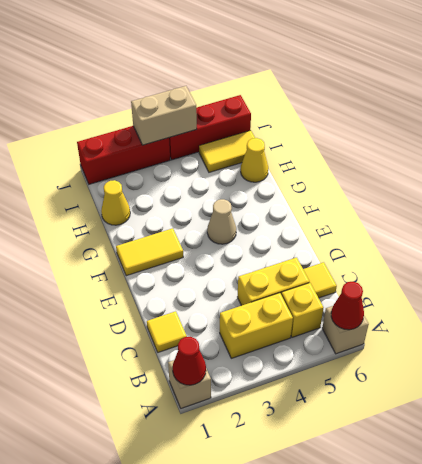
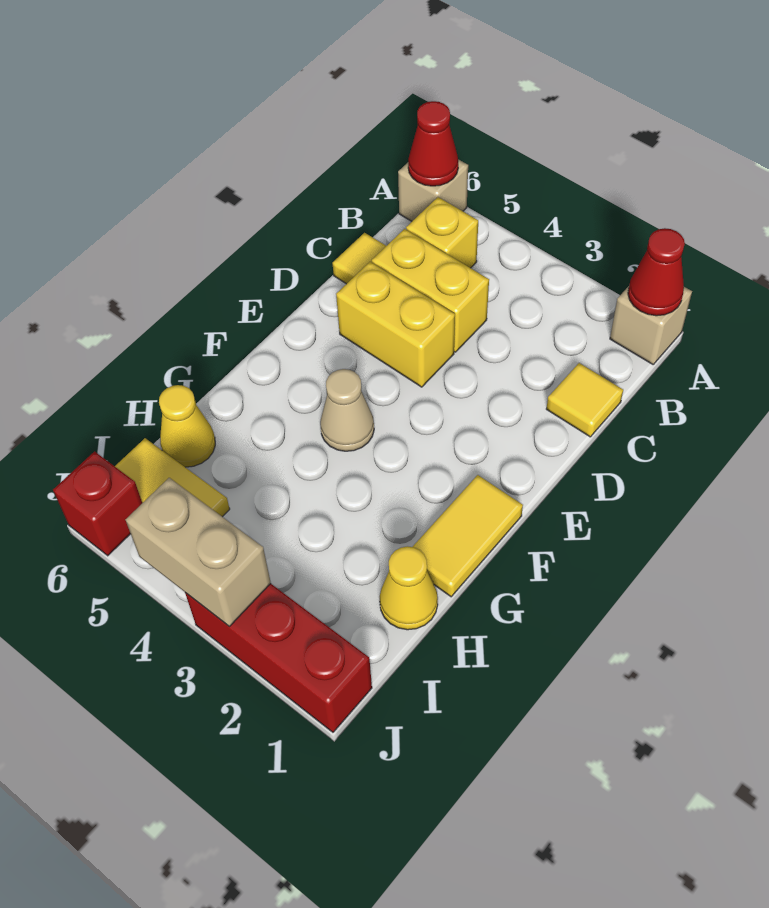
yellow brick B3:B4 level 1 -> yellow brick D4:D5 level 1
yellow tile F1:F2 level 1 -> yellow tile F1:G1 level 1
red brick J4:J6 level 1 -> red brick J6 level 1

